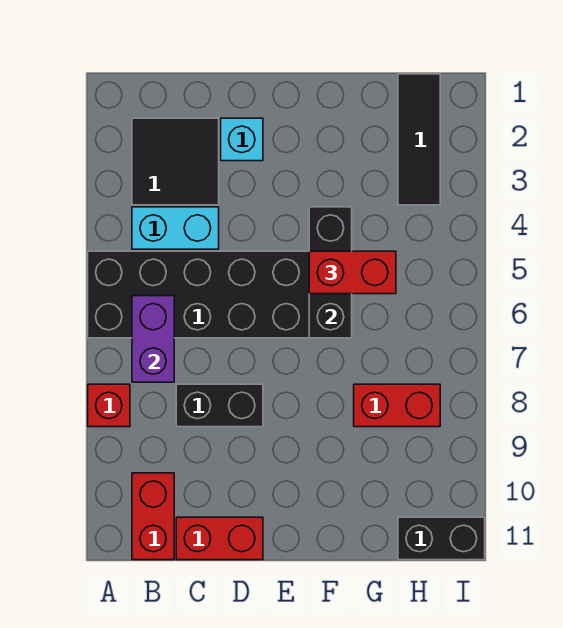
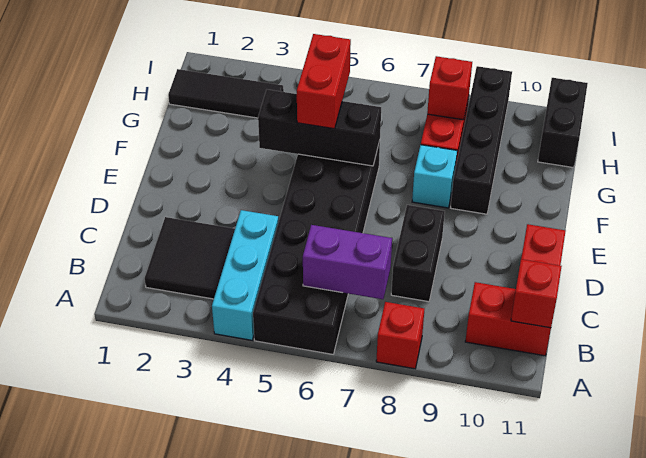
cyan brick B4:C4 level 1 -> cyan brick A4:C4 level 1
none -> red brick B11 level 2
cyan brick D2 level 1 -> cyan brick F8 level 1
none -> black brick F9:I9 level 1
none -> red brick H8 level 2

